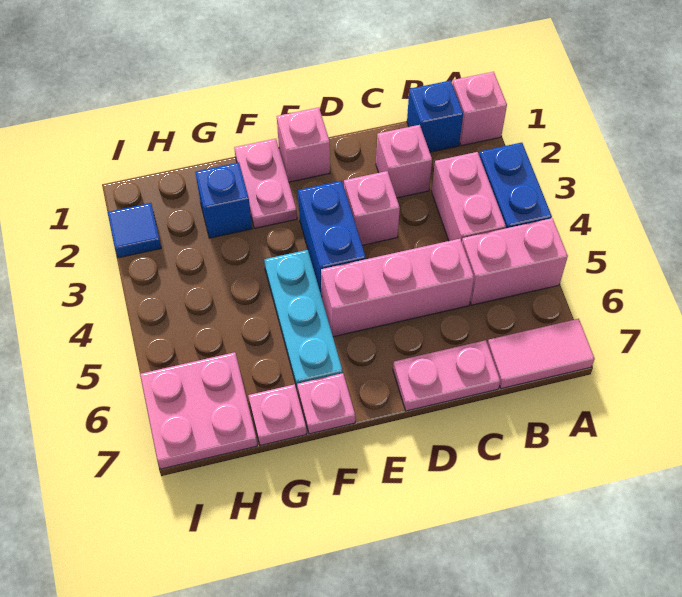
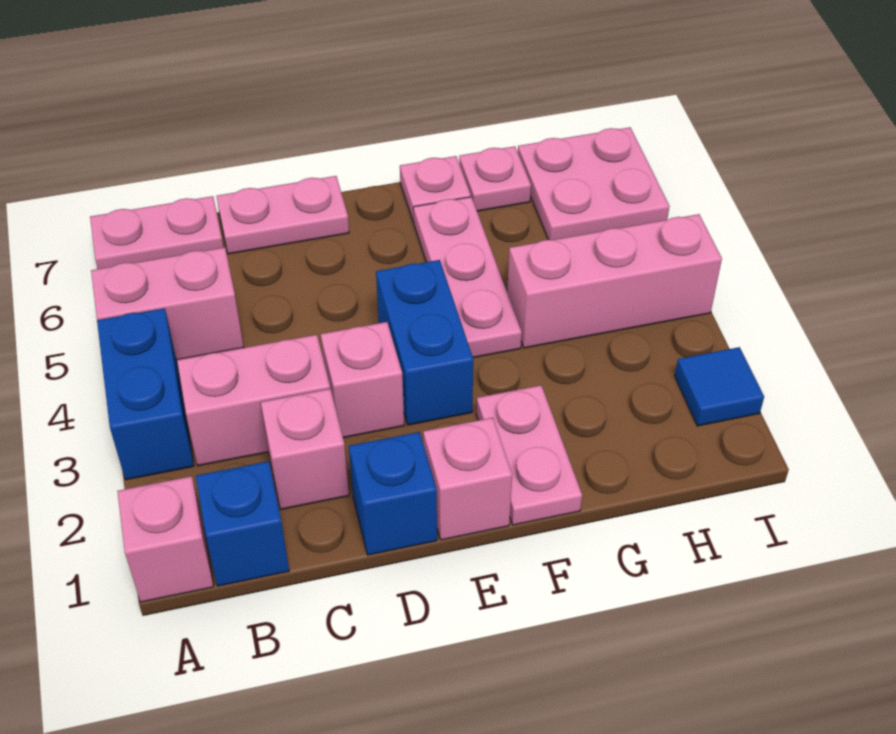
pink tile A7:B7 level 1 -> pink plate A7:B7 level 1
pink brick B3:B4 level 1 -> pink brick B3:C3 level 1
pink brick C5:E5 level 1 -> pink brick G4:I4 level 1
cyan plate F4:F6 level 1 -> pink plate F4:F6 level 1
blue brick G2 level 1 -> blue brick D1 level 1

